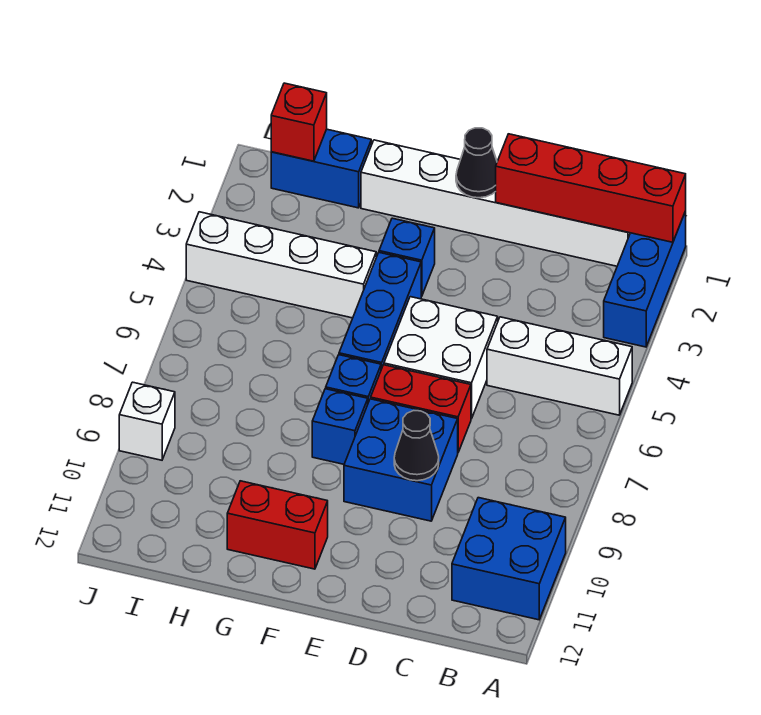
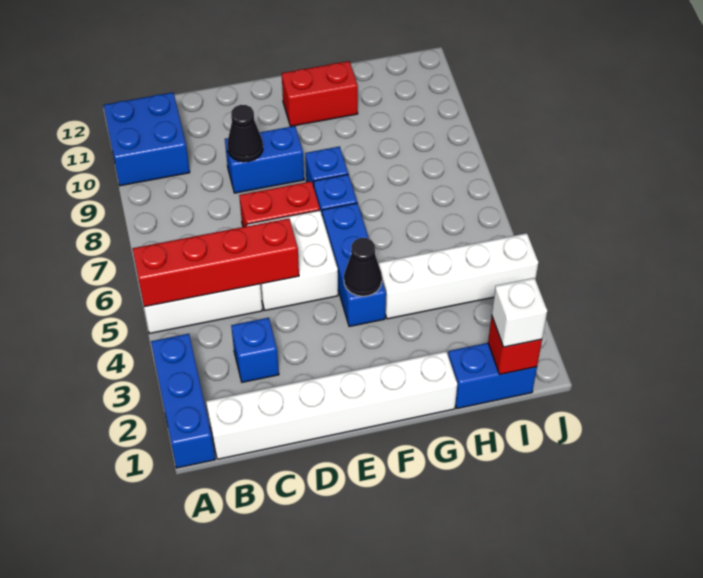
red brick A1:D1 level 2 -> red brick A5:D5 level 2
blue brick D8:E9 level 1 -> blue brick D9:E9 level 1
black cone E1 level 2 -> black cone F4 level 2
blue brick F3 level 1 -> blue brick C3 level 1
white brick J9 level 1 -> white brick I1 level 3

